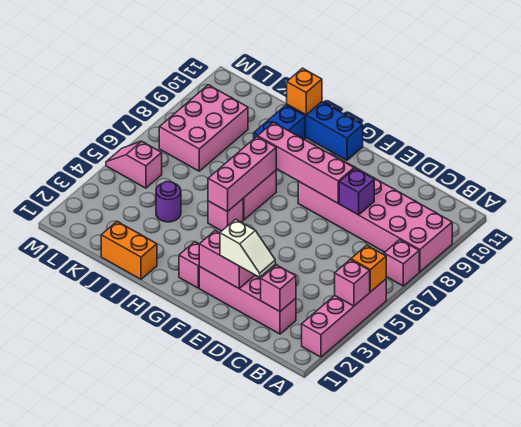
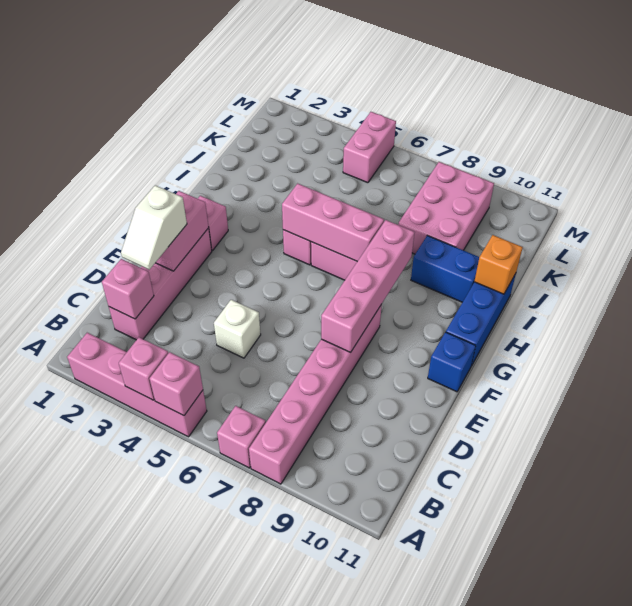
orange brick A5 level 2 -> pink brick A5 level 2
pink brick A8:F9 level 1 -> pink brick A8:F8 level 1
none -> white brick D5 level 1
purple brick D8 level 2 -> none
none -> blue brick F11 level 1
orange brick I1:J1 level 1 -> none
purple round brick J4 level 1 -> none
pink brick K7:L9 level 1 -> pink brick J8:L9 level 1
pink slope L5:M5 level 1 top L -> pink brick L5:M5 level 1

